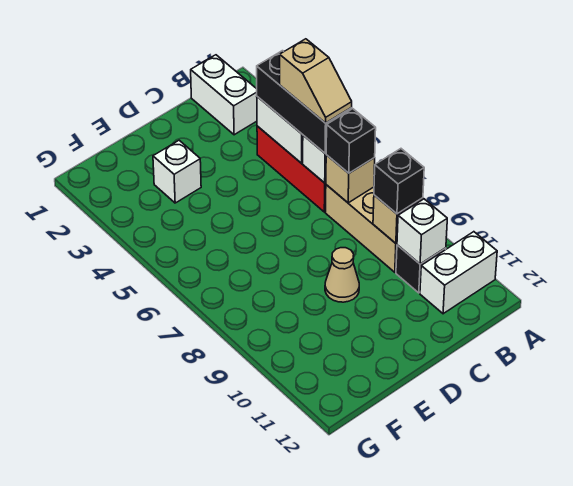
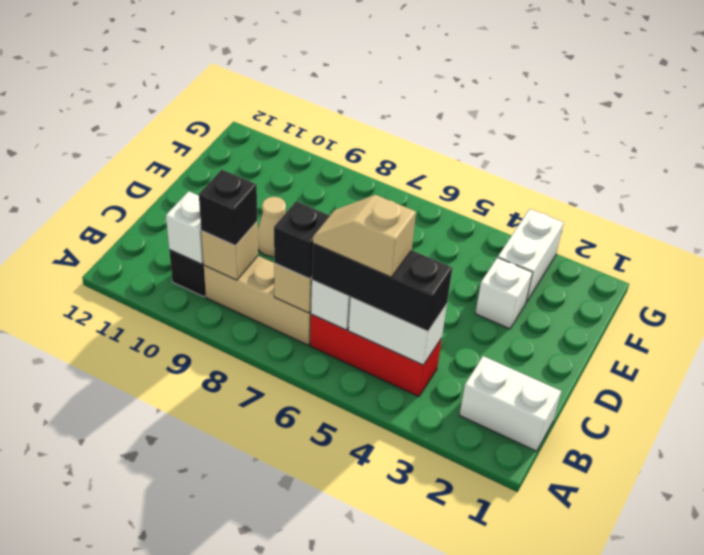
white brick A11:B11 level 1 -> white brick F3:G3 level 1

